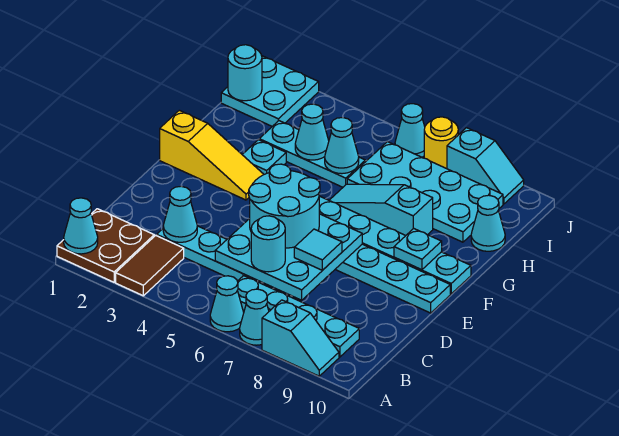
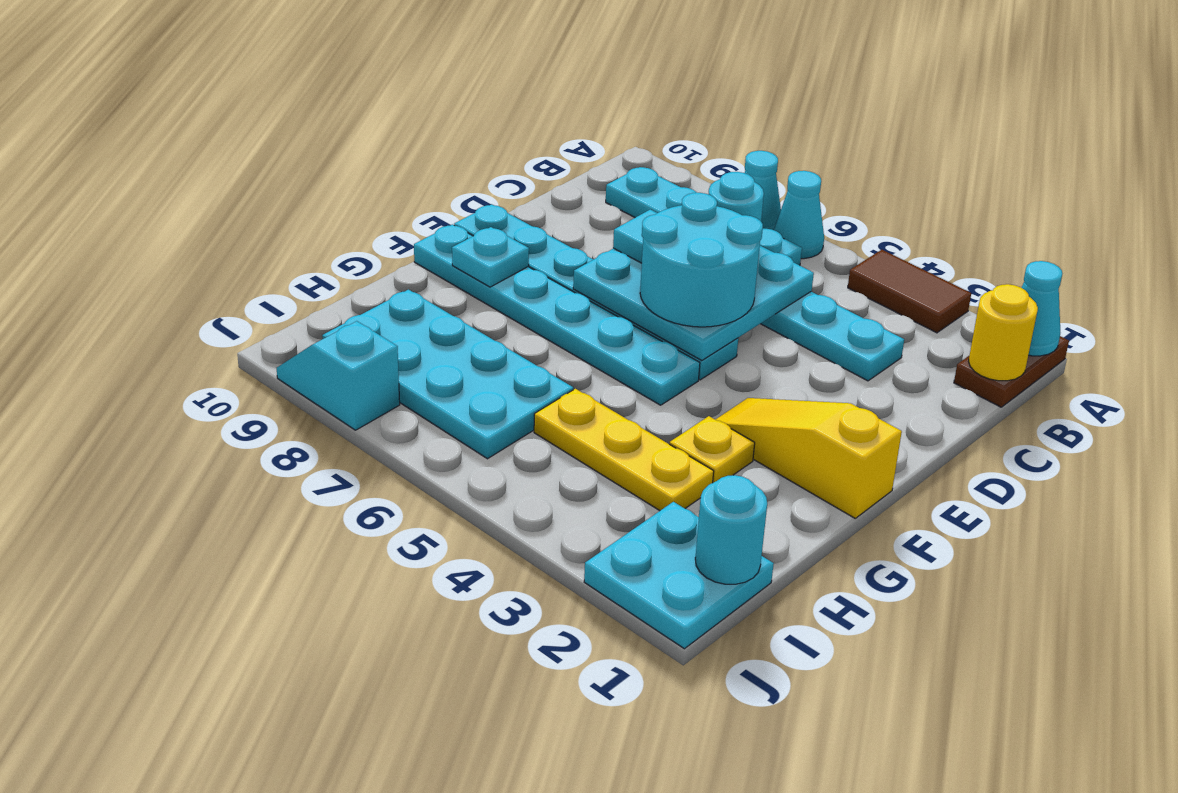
brown plate A1:B2 level 1 -> brown plate A1:B1 level 1
brown tile A3:B3 level 1 -> brown tile A3:A4 level 1
cyan slope A8:A9 level 1 top 8 -> none
cyan cone C3 level 2 -> none
cyan plate G3 level 1 -> yellow plate G3 level 1
cyan slope G6:G8 level 1 top 8 -> none
cyan plate H3:H5 level 1 -> yellow plate H3:H5 level 1
cyan cone H4 level 2 -> none
cyan cone H5 level 2 -> none
cyan cone H10 level 1 -> none
cyan cone J6 level 1 -> none
yellow round brick J7 level 1 -> yellow round brick B1 level 2

